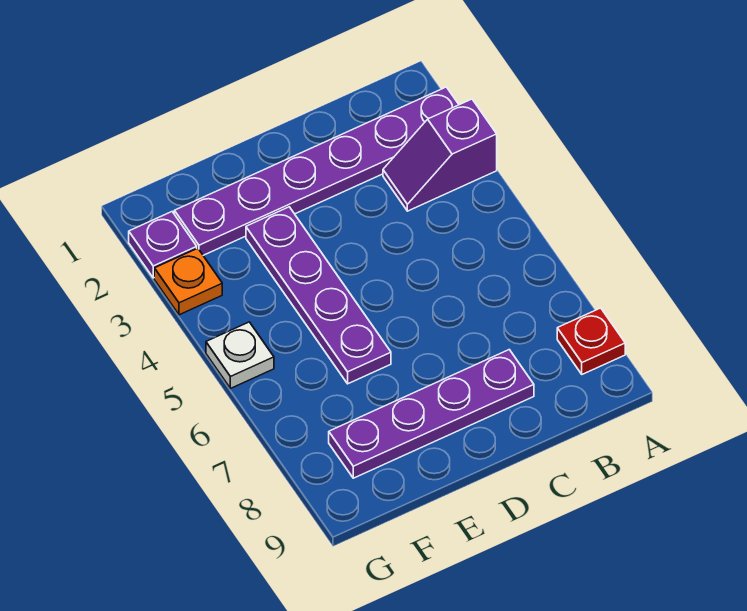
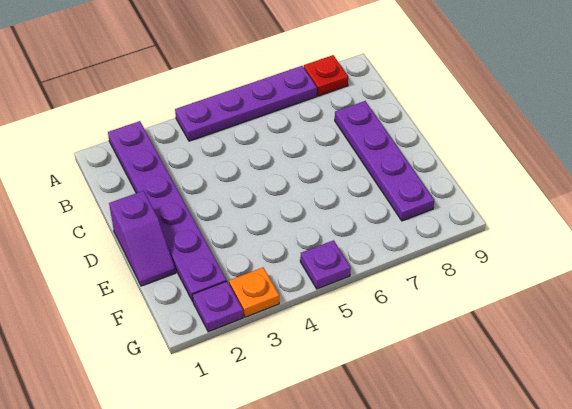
purple slope A3:B3 level 1 top A -> purple slope D1:E1 level 1 top D
purple plate E3:E6 level 1 -> purple plate A4:A7 level 1
white plate G5 level 1 -> purple plate G5 level 1

